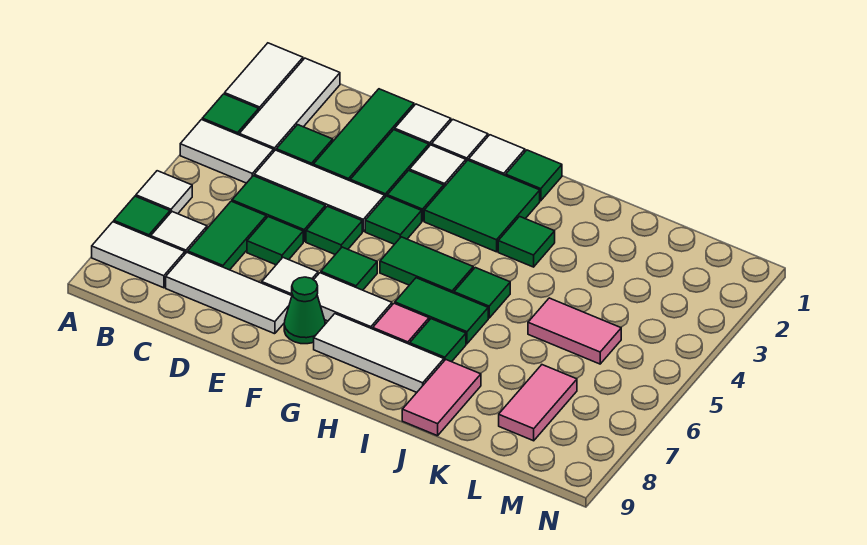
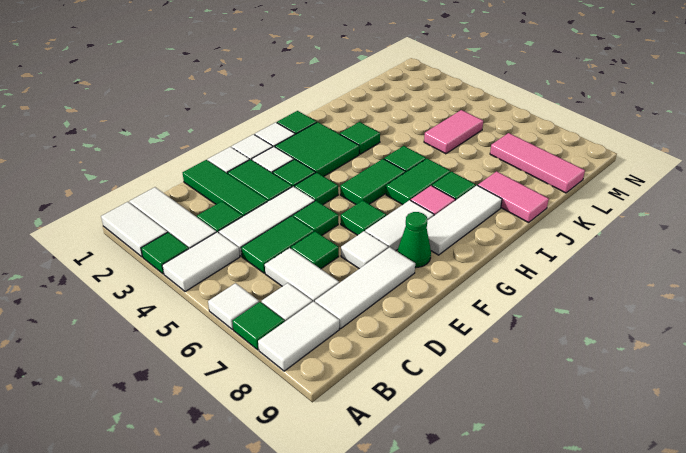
green tile C6:C7 level 1 -> white tile C6:C7 level 1
pink tile L7:L8 level 1 -> pink tile L7:L9 level 1

